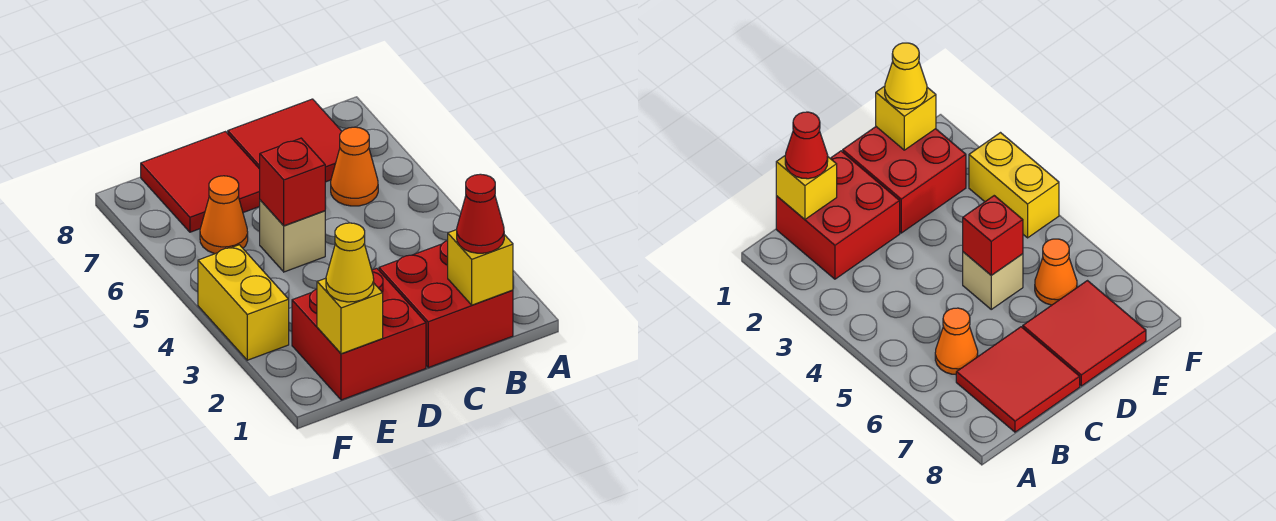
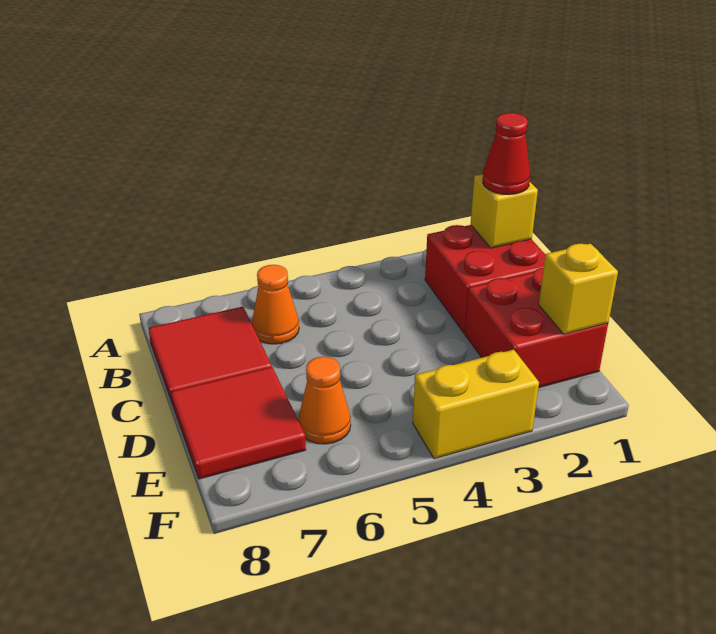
tan brick D5 level 1 -> none
red brick D5 level 2 -> none
yellow cone E1 level 3 -> none

